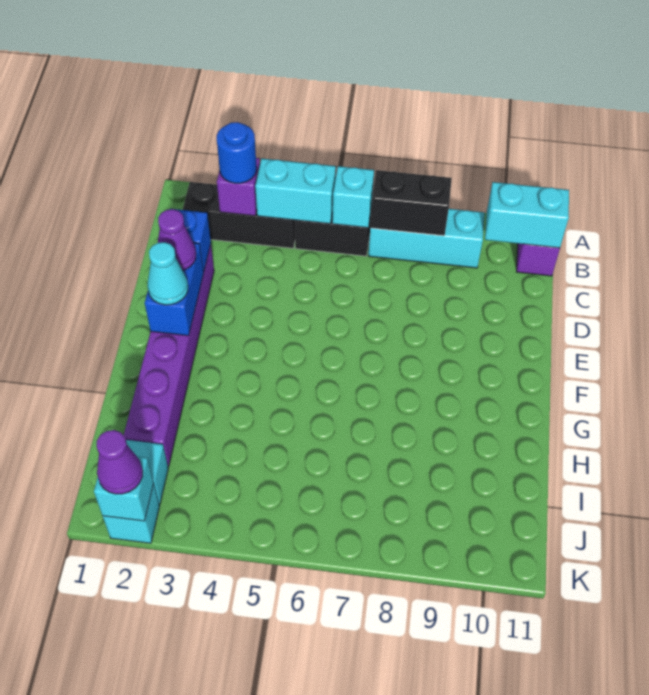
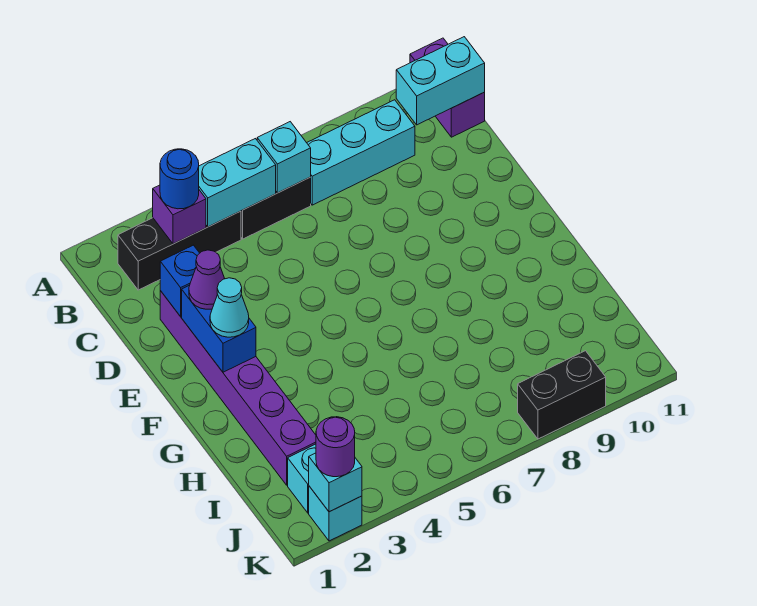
black brick B7:B8 level 2 -> black brick K8:K9 level 1
purple cone K2 level 3 -> purple round brick K2 level 3

